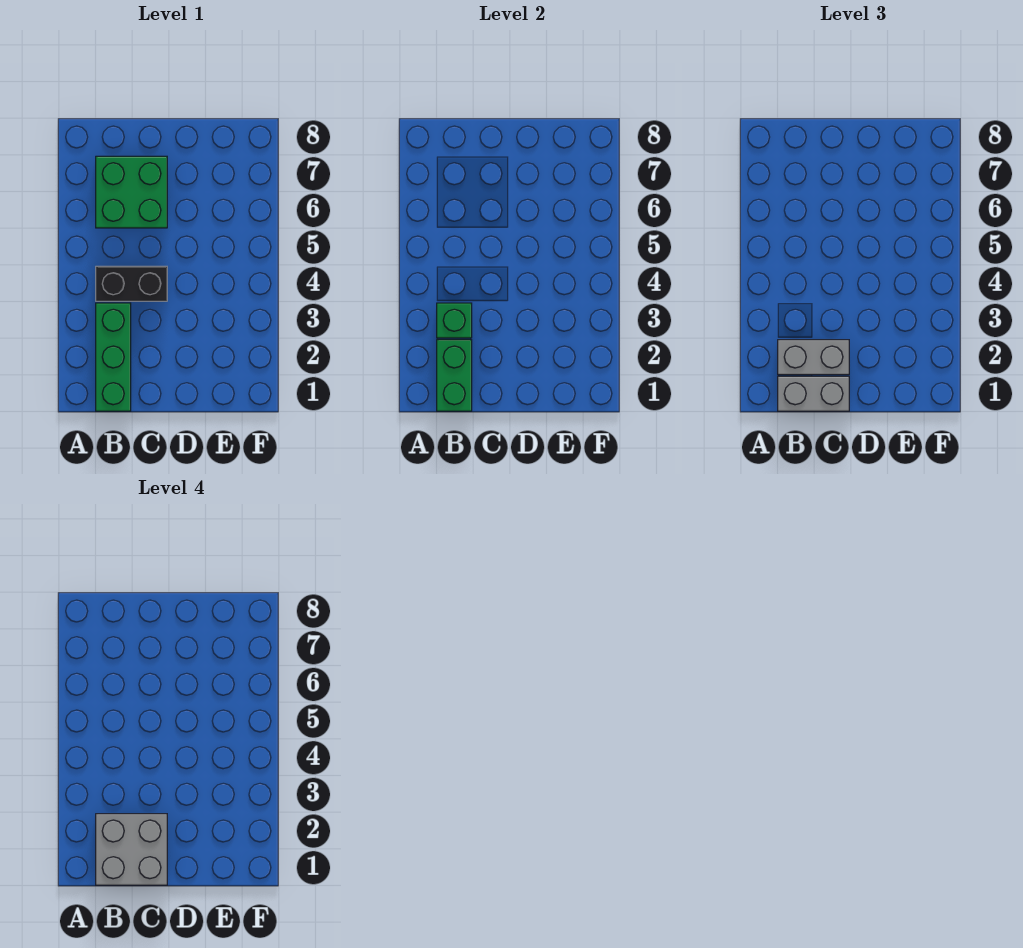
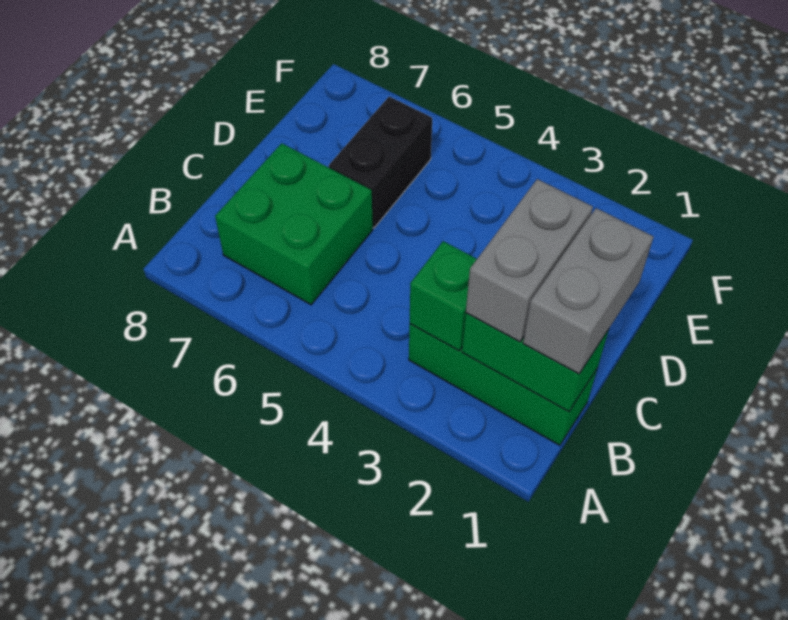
grey brick B1:C2 level 4 -> none
black brick B4:C4 level 1 -> black brick D6:E6 level 1

